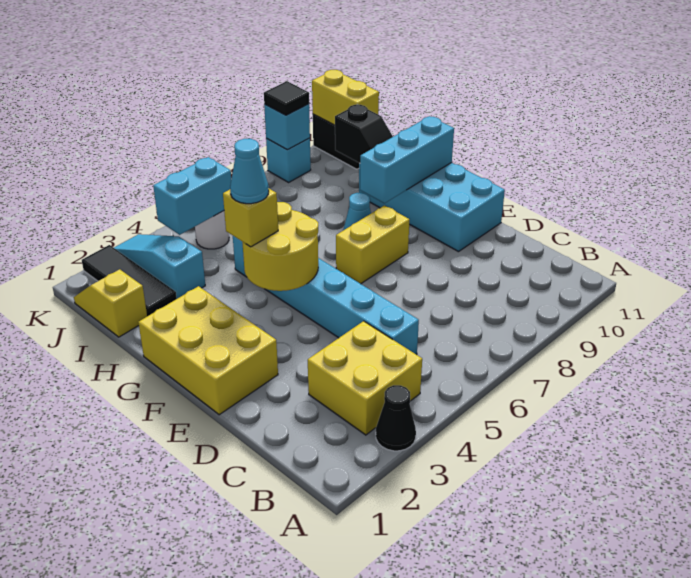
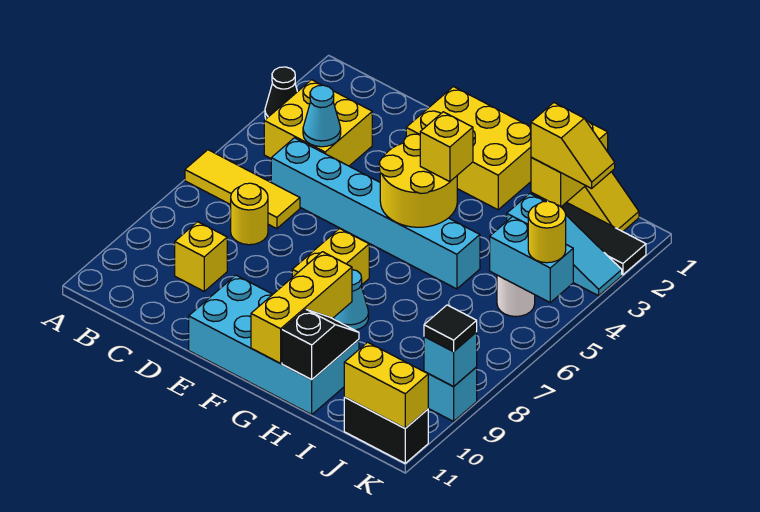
none -> yellow tile A6:C6 level 1
none -> yellow round brick C7 level 1
none -> yellow brick C9 level 1
cyan cone G4 level 4 -> cyan cone C4 level 2
cyan brick G9:G11 level 2 -> yellow brick G9:G11 level 2
black slope H10:I10 level 2 top I -> black slope H10:H11 level 2 top 11
none -> yellow brick I1:I2 level 2
none -> yellow slope I2:J2 level 3 top I
cyan brick J4:J5 level 2 -> cyan brick J5:K5 level 2
none -> yellow round brick K5 level 3

